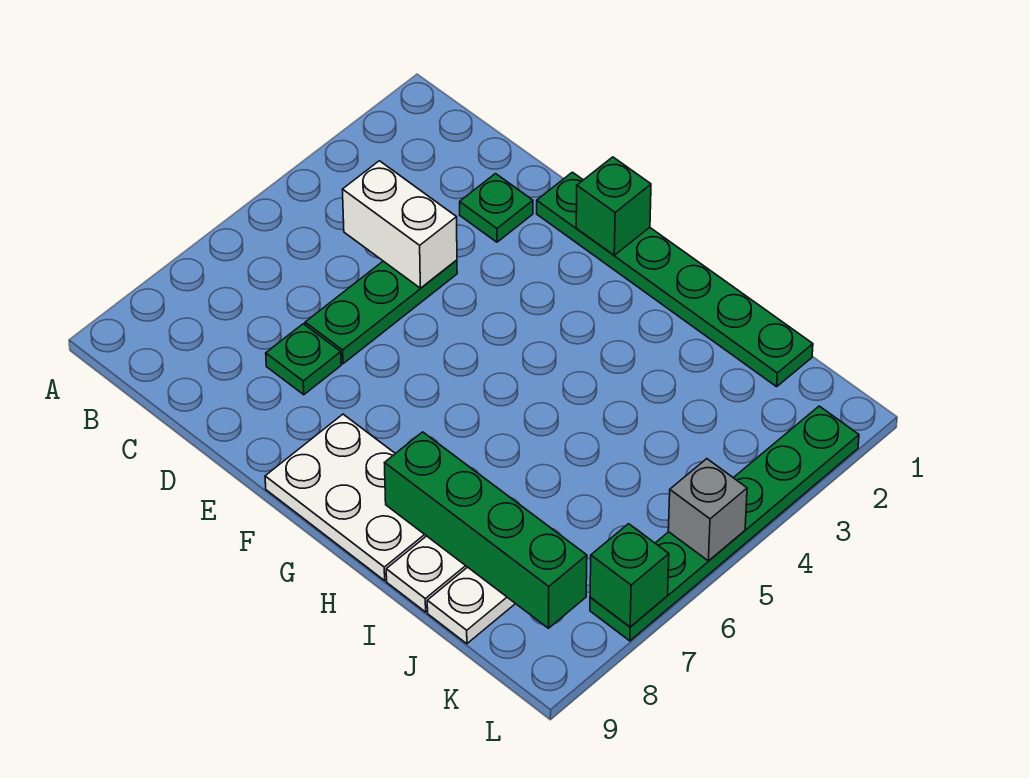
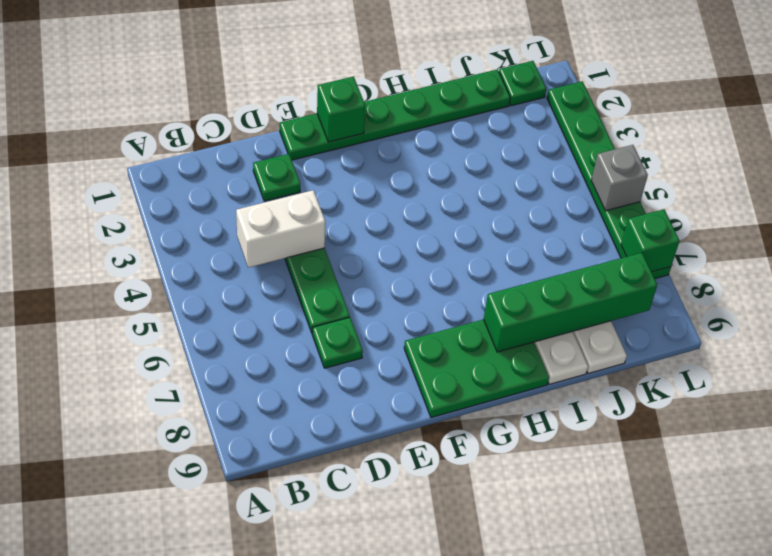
white plate F8:H9 level 1 -> green plate F8:H9 level 1
none -> green plate K1 level 1

